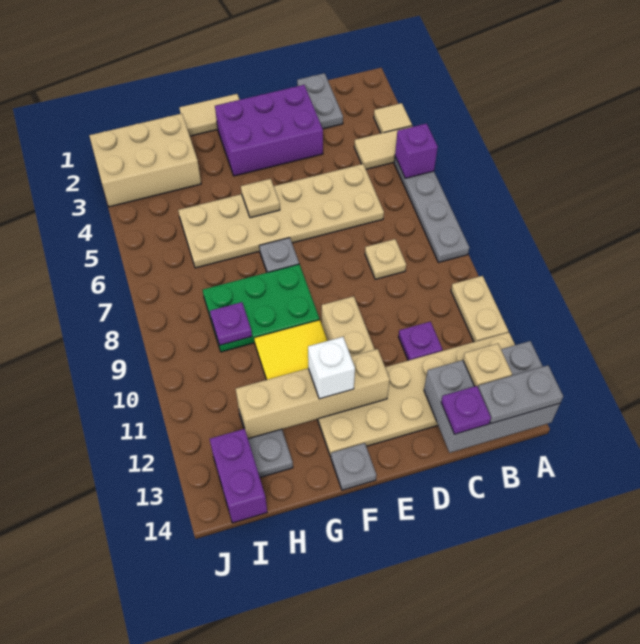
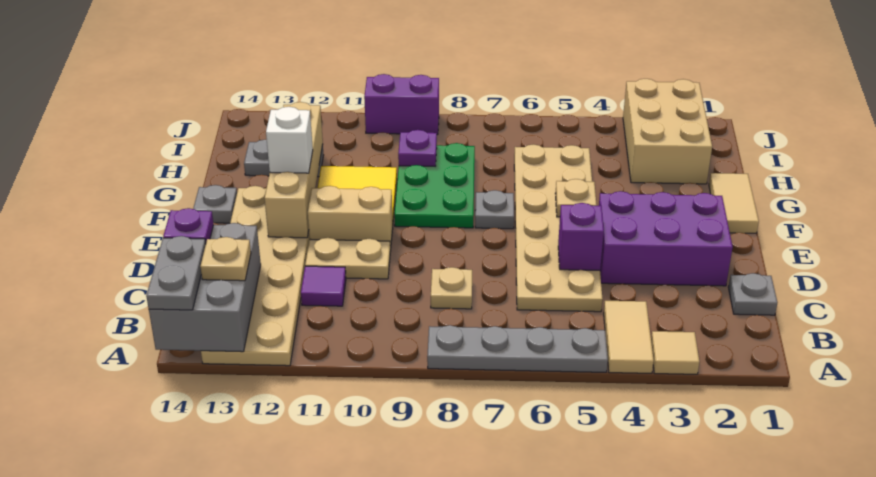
purple brick A5 level 2 -> purple brick D5 level 2
tan plate A10:A11 level 1 -> tan plate D10:D11 level 1
grey plate C1:C2 level 1 -> grey plate C1 level 1
purple plate C11 level 1 -> purple tile C11 level 1
purple brick D2:F3 level 1 -> purple brick D2:E4 level 1
purple brick I13:I14 level 1 -> purple brick J9:J10 level 1

